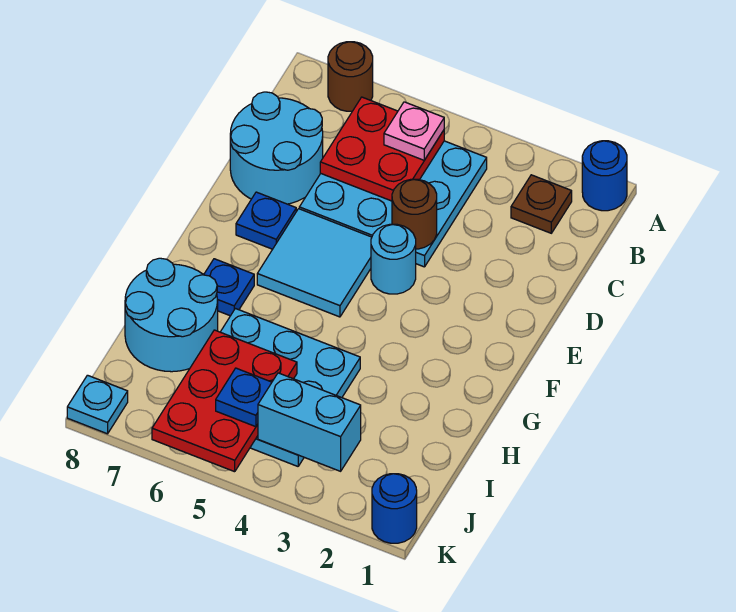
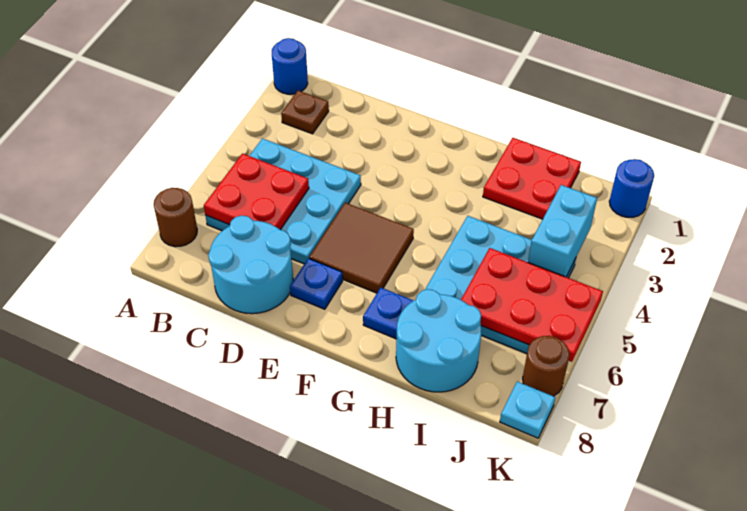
pink plate B5 level 3 -> none
brown round brick D4 level 2 -> brown round brick K7 level 1
cyan round brick E4 level 1 -> none
cyan tile E5:F6 level 1 -> brown tile E5:F6 level 1
none -> red plate H1:I2 level 1
blue plate J5 level 3 -> none

